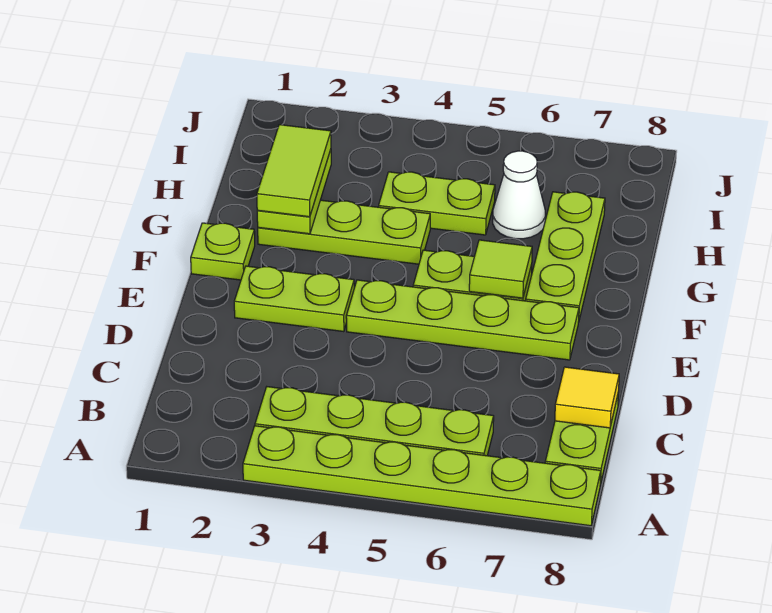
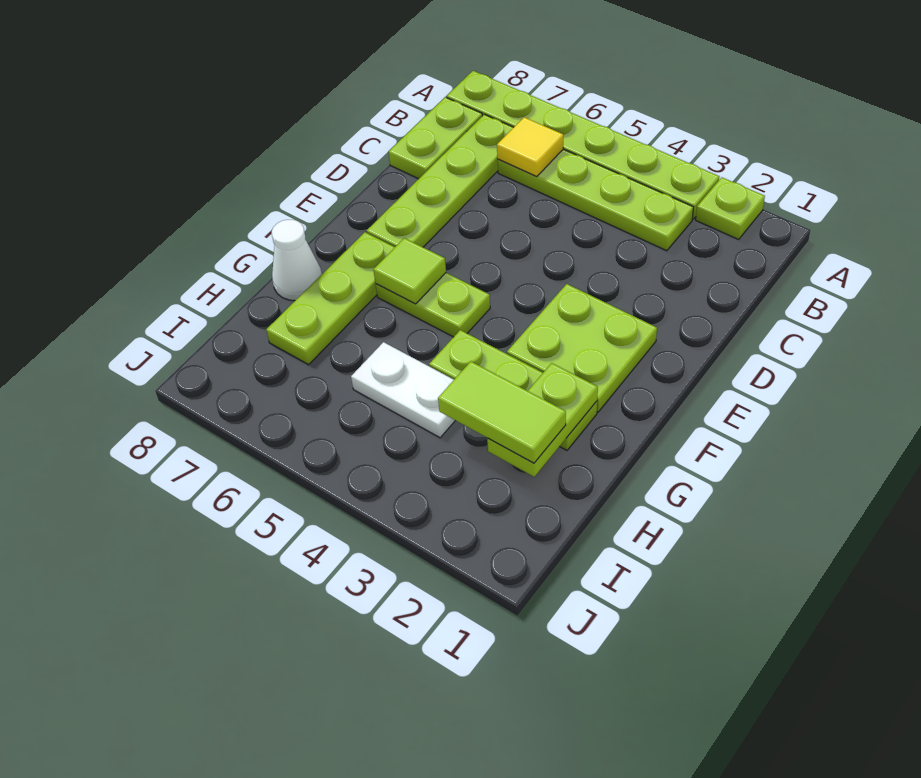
yellow tile C8 level 2 -> yellow tile B6 level 2
lime plate E2:E3 level 1 -> lime plate E2:F3 level 1
lime plate E4:E7 level 1 -> lime plate B7:E7 level 1
lime plate F1 level 1 -> lime plate A2 level 1
lime tile G2:H2 level 3 -> lime tile H2:H3 level 3
lime plate H4:H5 level 1 -> white plate H4:H5 level 1
white cone H6 level 1 -> white cone G8 level 1

